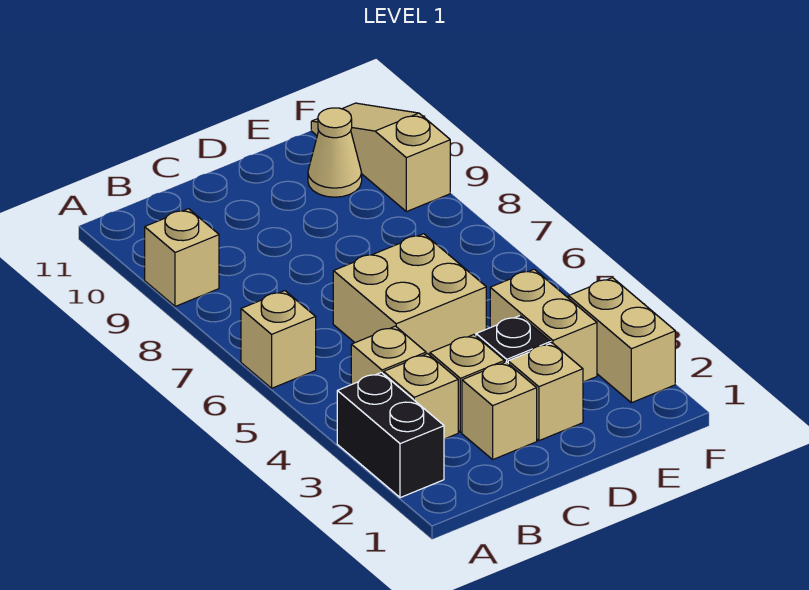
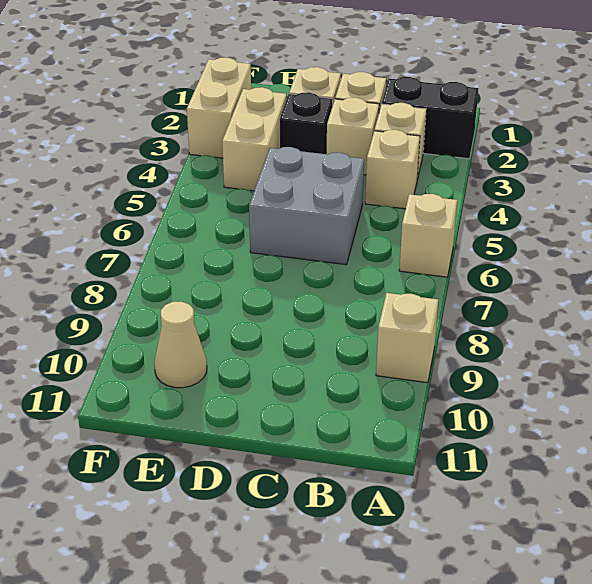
black brick A2:A3 level 1 -> black brick A2:B2 level 1
tan brick C5:D6 level 1 -> grey brick C5:D6 level 1
tan slope F9:F11 level 1 top 9 -> none

